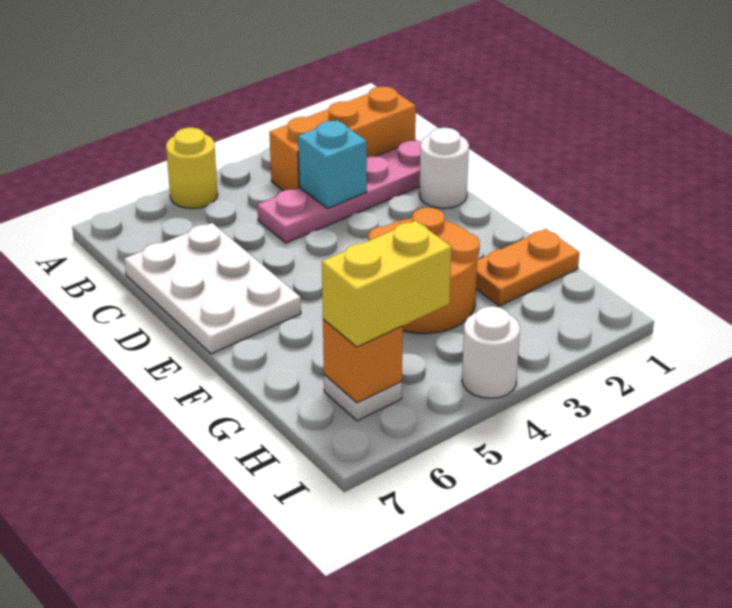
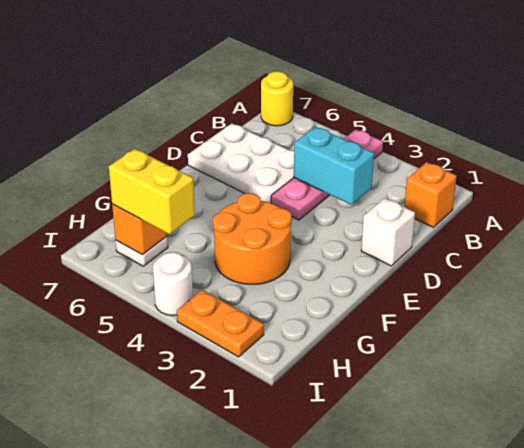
yellow round brick A5 level 1 -> yellow round brick A7 level 1
orange brick B1:B3 level 1 -> orange brick B1 level 1
pink plate C1:C4 level 1 -> pink plate A4:D4 level 1
cyan brick C3 level 2 -> cyan brick C3:C4 level 2
white plate C6:E7 level 1 -> white plate C5:D7 level 1
white round brick D1 level 1 -> white brick D1 level 1
orange plate G1:G2 level 1 -> orange plate I2:I3 level 1

